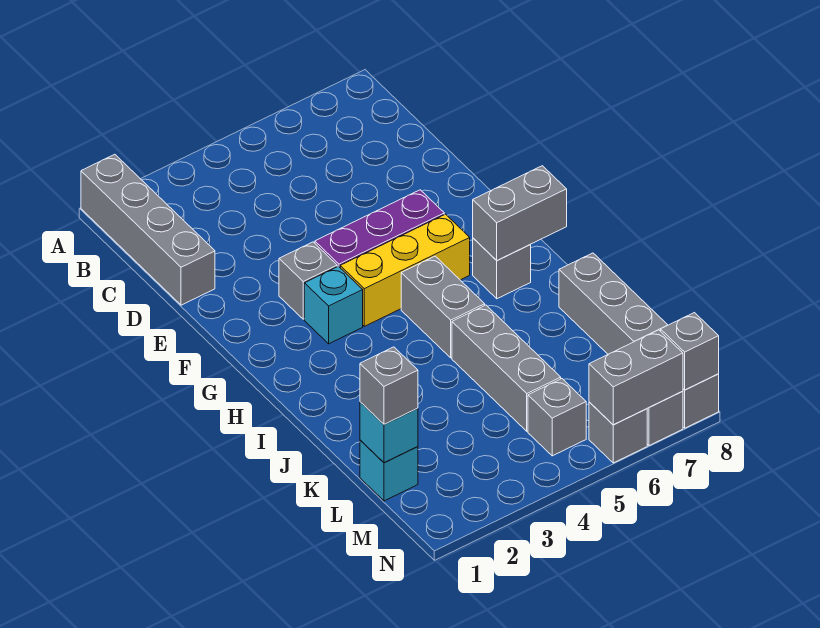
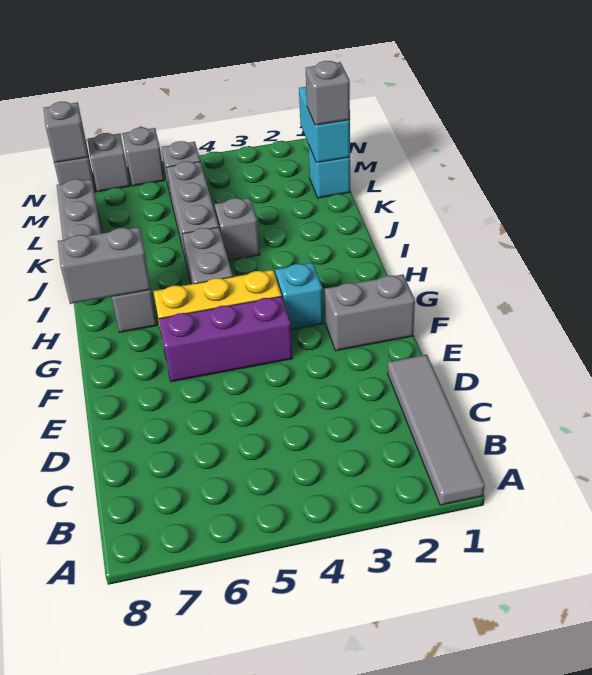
grey brick A1:D1 level 1 -> grey tile A1:D1 level 1
grey brick F3 level 1 -> grey brick J4 level 1
cyan brick L1 level 2 -> cyan brick L1:M1 level 2
grey brick N6:N7 level 2 -> grey brick F1:F2 level 1

